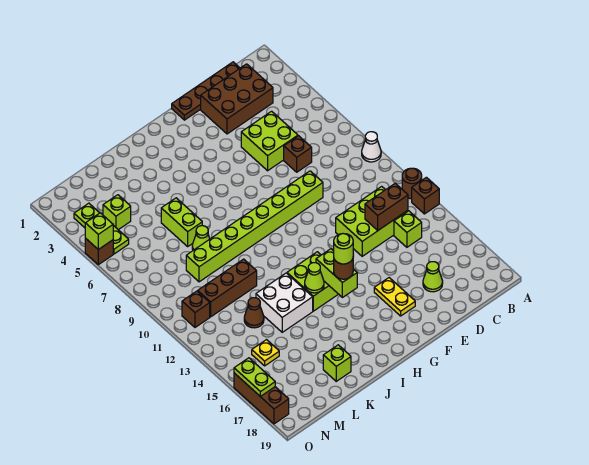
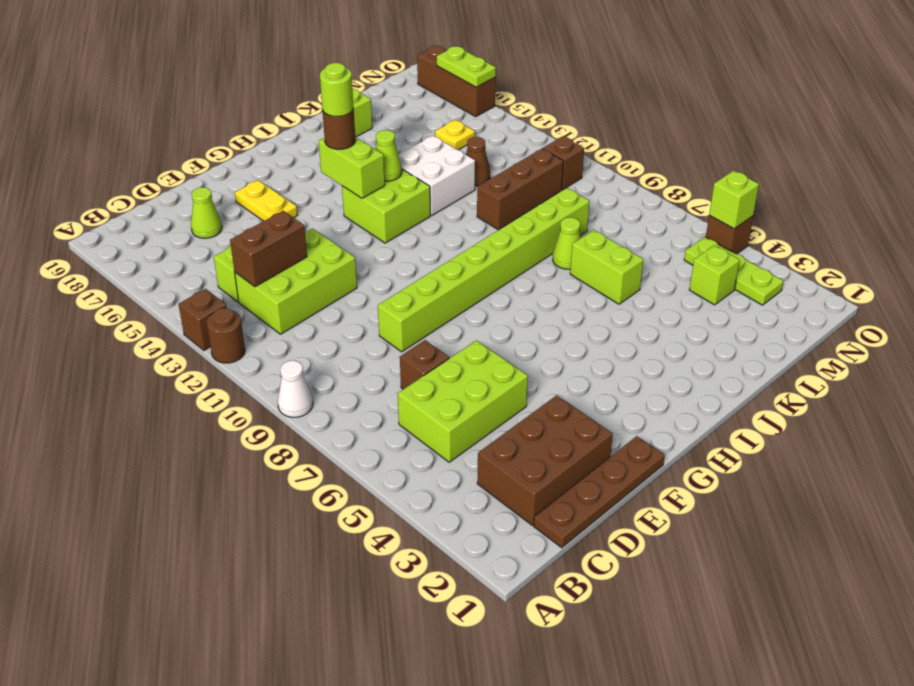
lime brick D5:E6 level 1 -> lime brick C5:E6 level 1

